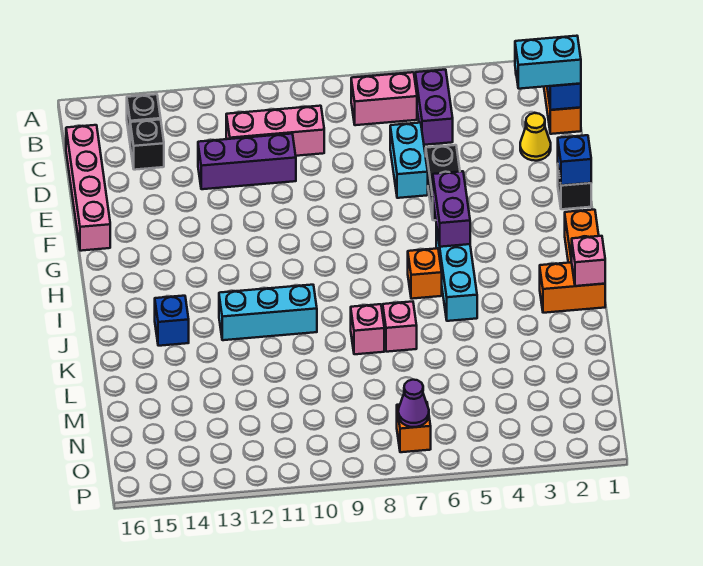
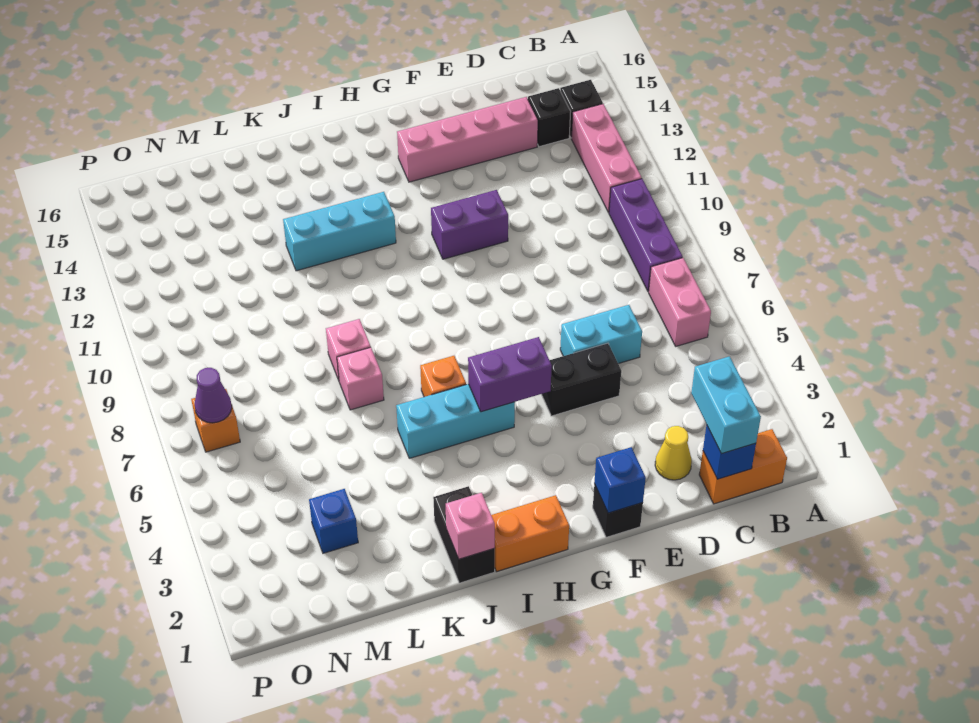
purple brick B5:C5 level 1 -> purple brick F11:G11 level 1
pink brick C9:C11 level 1 -> pink brick B11:B13 level 1
pink brick C16:F16 level 1 -> pink brick D14:G14 level 1
purple brick D10:D12 level 1 -> purple brick B8:B10 level 1
orange brick J1:J2 level 1 -> black brick J1:J2 level 1
cyan brick J10:J12 level 1 -> cyan brick I12:K12 level 1
blue brick J14 level 1 -> blue brick M3 level 1

